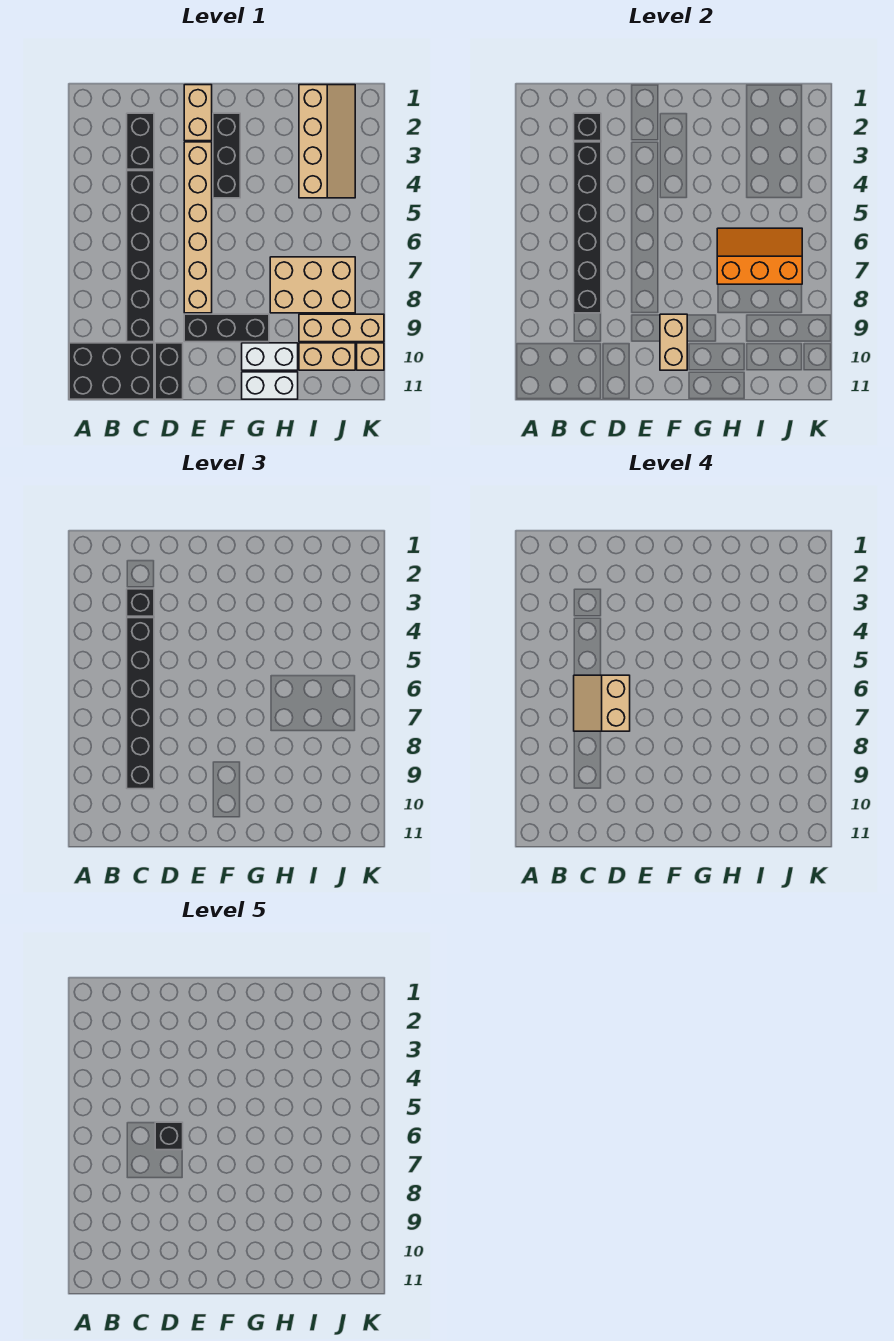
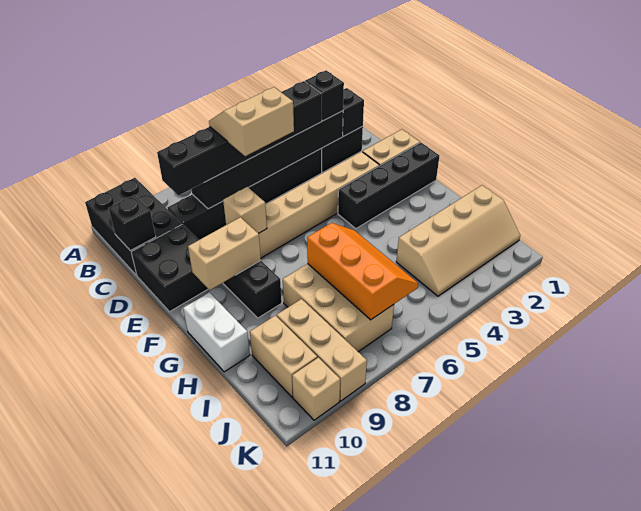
black brick D6 level 5 -> black brick C11 level 2
black brick D10:D11 level 1 -> black brick D10:E11 level 1
none -> tan brick E8 level 2
black brick F2:F4 level 1 -> black brick F1:F4 level 1
white brick G10:H10 level 1 -> none

